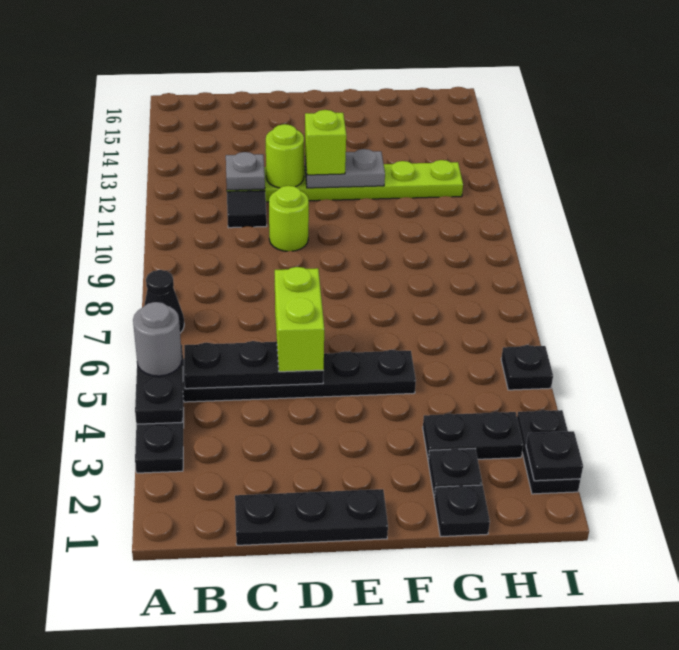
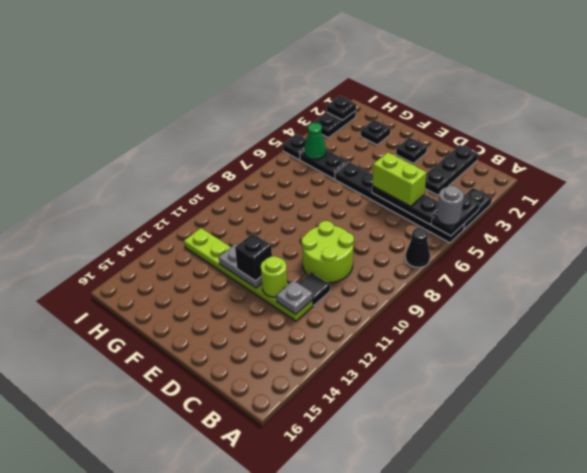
black plate C1:E1 level 1 -> black plate C1:C3 level 1
lime brick D5:D6 level 3 -> lime brick C5:D5 level 3
lime round brick D10 level 1 -> lime round brick C9:D10 level 1
lime brick E12 level 3 -> black brick E12 level 3
black plate G1 level 1 -> black plate E2 level 1
black plate G3:H3 level 1 -> black plate G5:H5 level 1
none -> green cone H5 level 2

